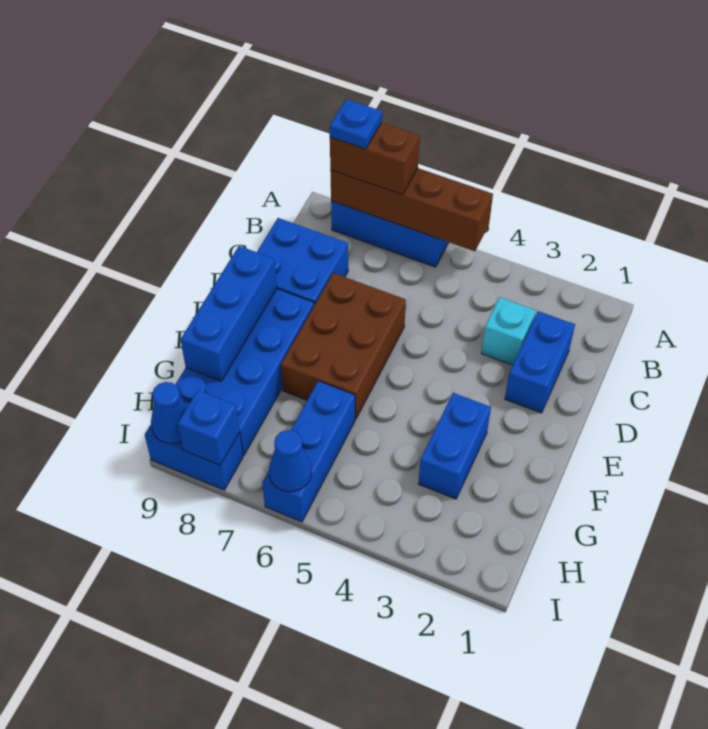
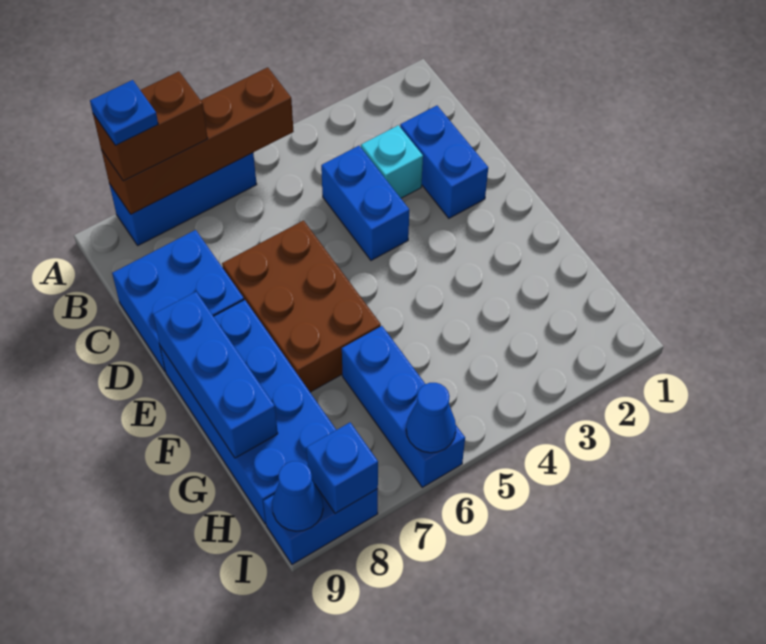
blue brick F3:G3 level 1 -> blue brick C4:D4 level 1

